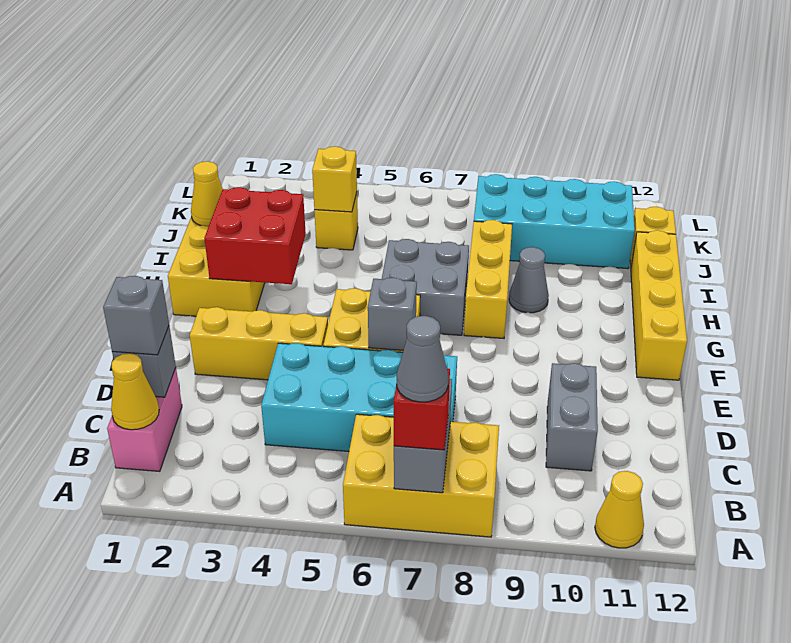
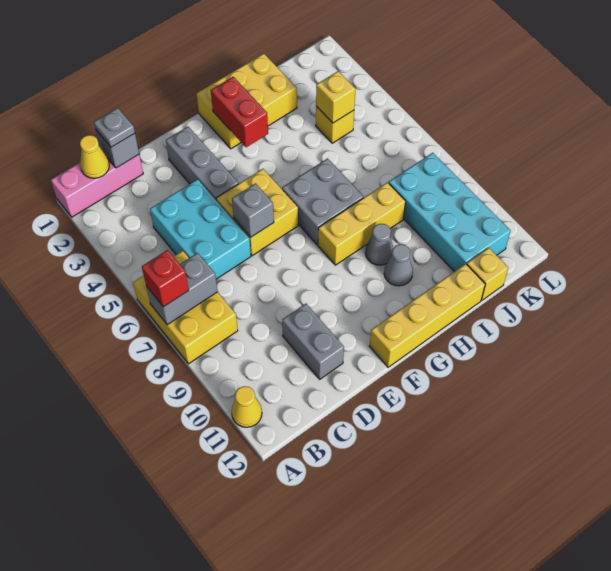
grey cone A7 level 4 -> grey cone H10 level 1
pink brick B1:C1 level 1 -> pink brick A1:C1 level 1
grey brick C1 level 3 -> grey plate C1 level 3
cyan brick C4:D7 level 1 -> cyan brick C4:D6 level 1
grey brick C10:D10 level 1 -> grey brick D10:D11 level 1
yellow brick E2:E4 level 1 -> grey brick E2:E4 level 1
red brick G2:H3 level 2 -> red brick G2:G3 level 2
yellow cone I1 level 2 -> none

